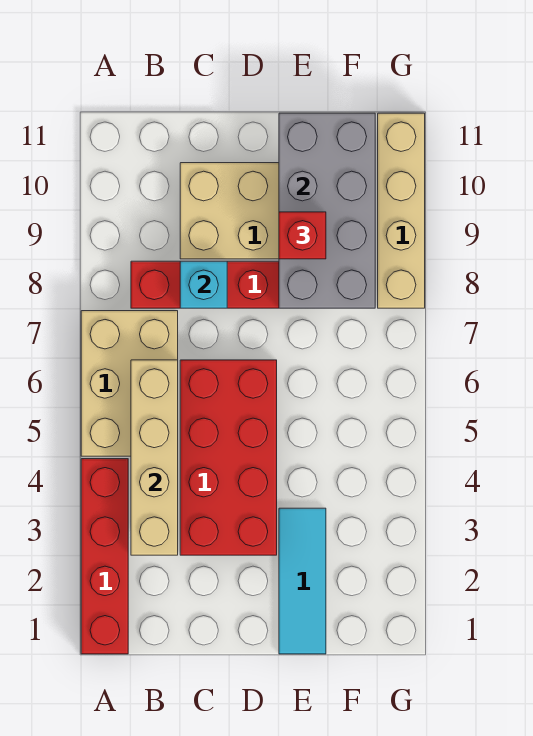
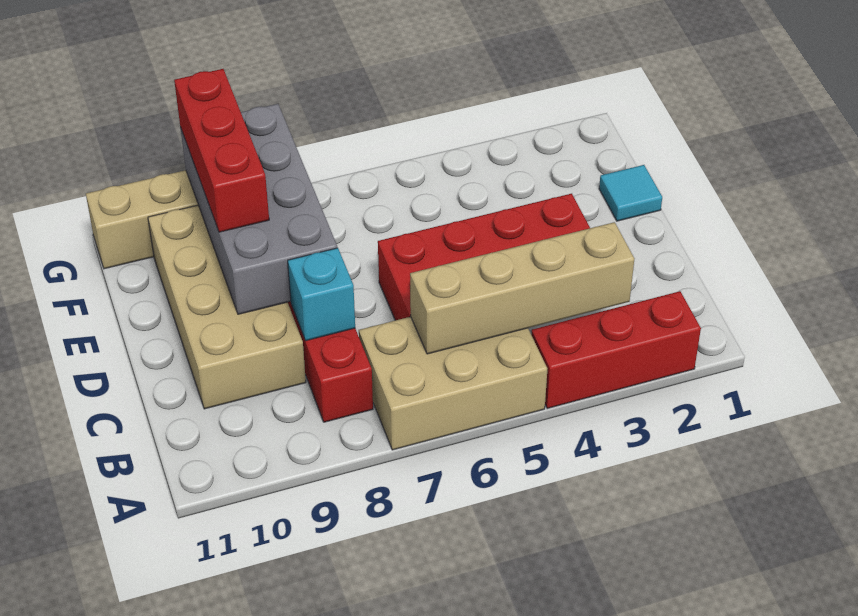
red brick A1:A4 level 1 -> red brick A2:A4 level 1
cyan tile E1:E3 level 1 -> cyan tile E1 level 1
grey brick E8:F11 level 2 -> grey brick D8:G9 level 2
red brick E9 level 3 -> red brick E9:G9 level 3

